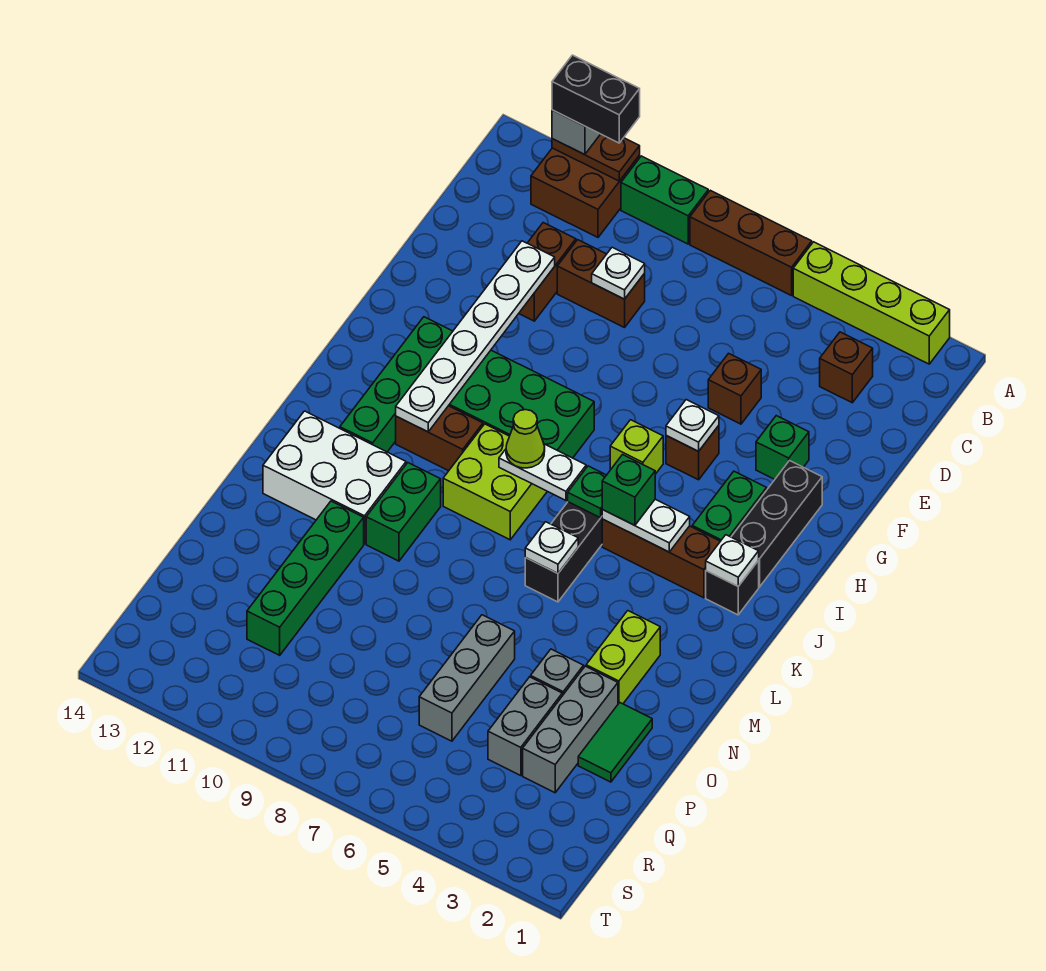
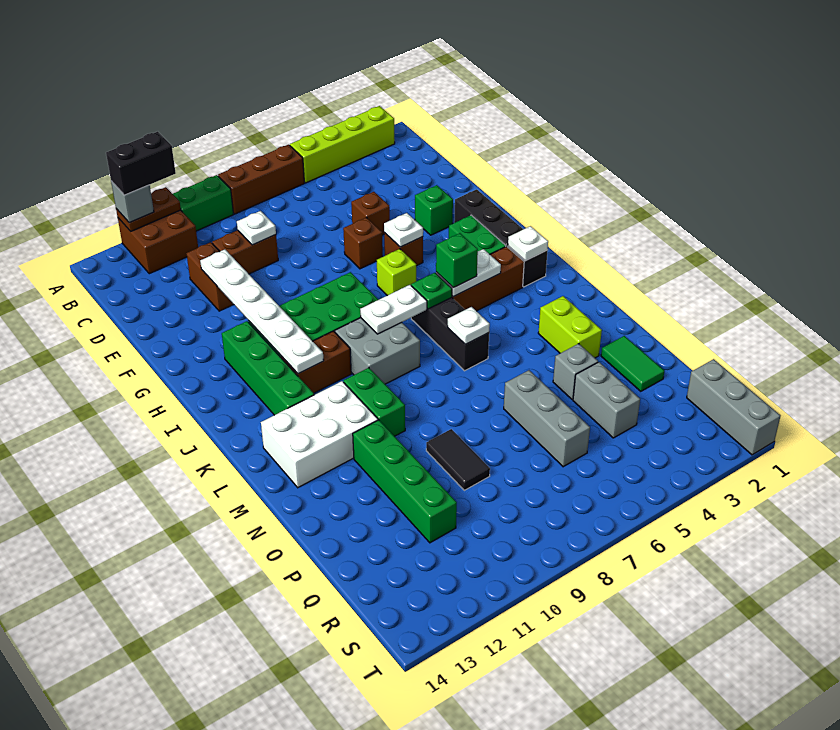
brown brick C3 level 1 -> brown brick F6 level 1
lime brick J8:K9 level 1 -> grey brick J8:K9 level 1
lime cone J8 level 3 -> none
grey brick O3:Q3 level 1 -> grey brick R1:T1 level 1
none -> black tile O9:P9 level 1

